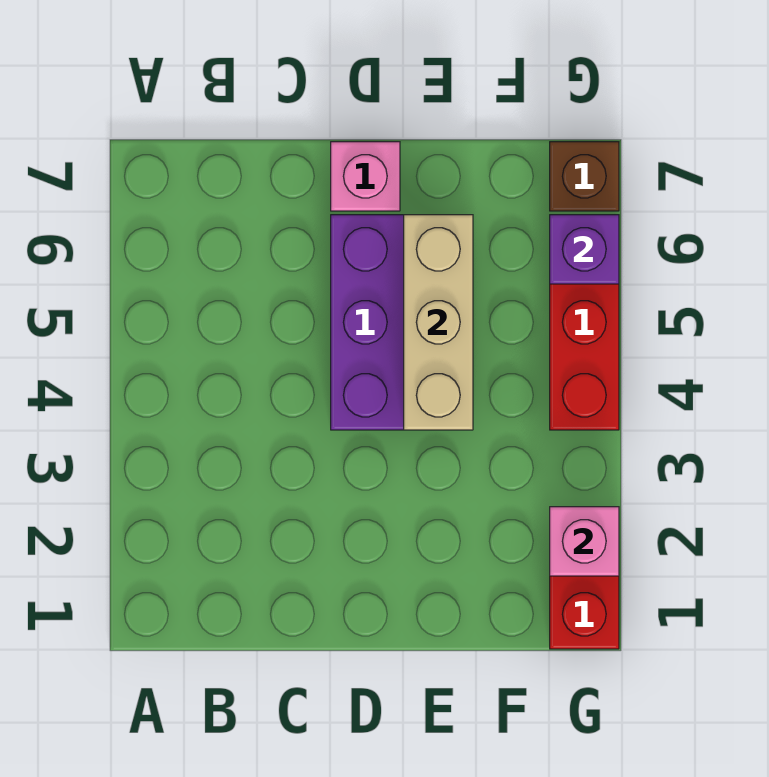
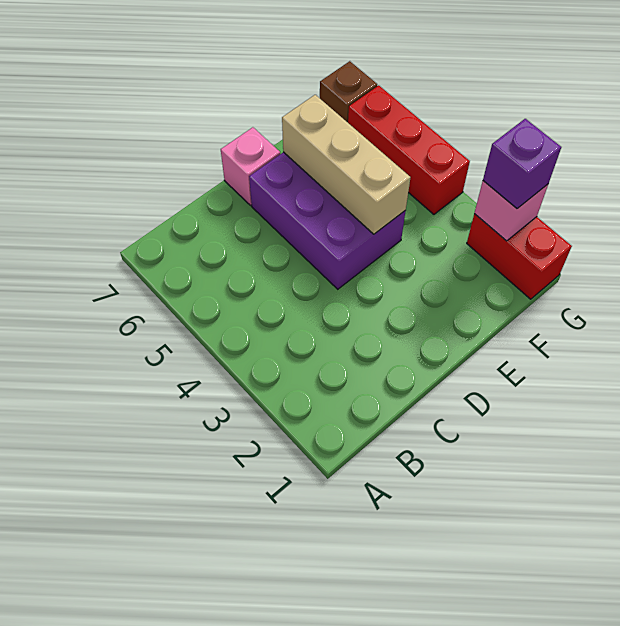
purple brick G6 level 2 -> purple brick G2 level 3

